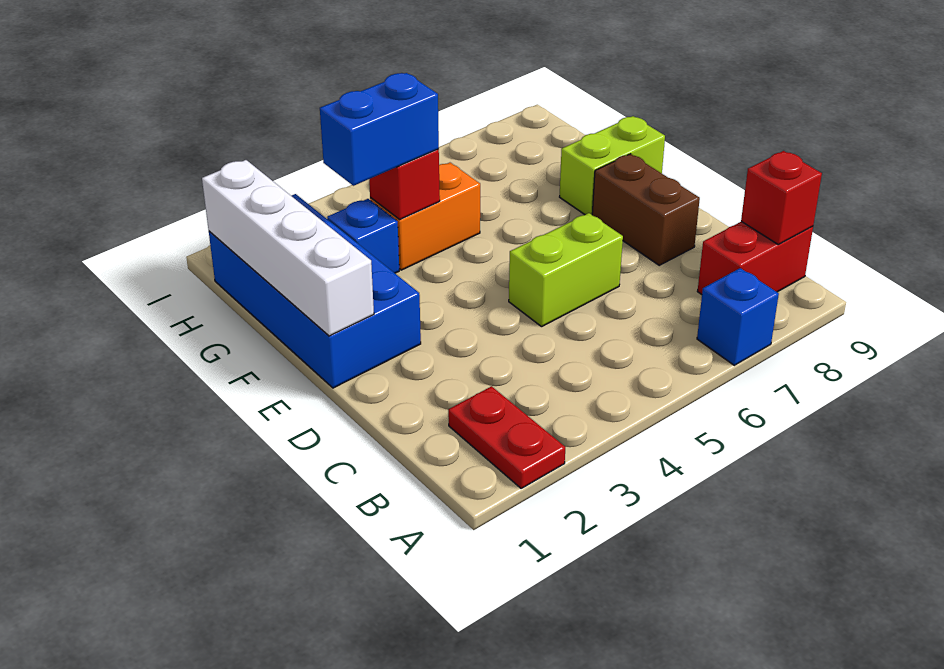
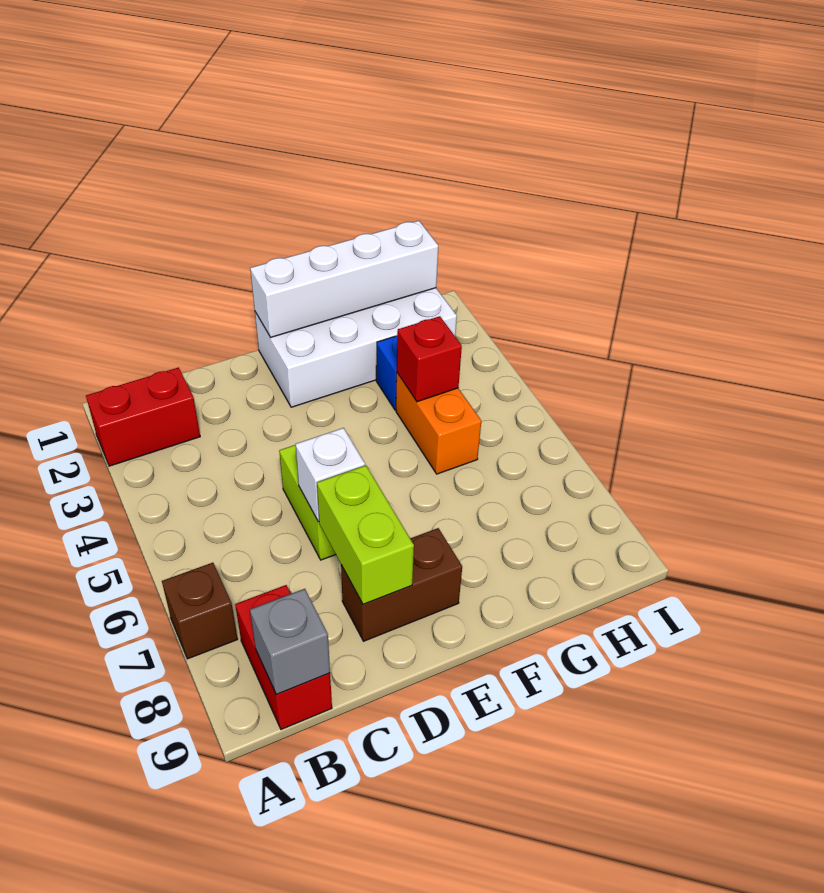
red plate A2:B2 level 1 -> red brick A2:B2 level 1
blue brick A7 level 1 -> brown brick A7 level 1
red brick B9 level 2 -> grey brick B9 level 2
none -> white brick D6 level 2
blue brick E1:H2 level 1 -> white brick E1:H2 level 1
lime brick F8:F9 level 1 -> lime brick D7:D8 level 2
blue brick G3:G4 level 3 -> none

